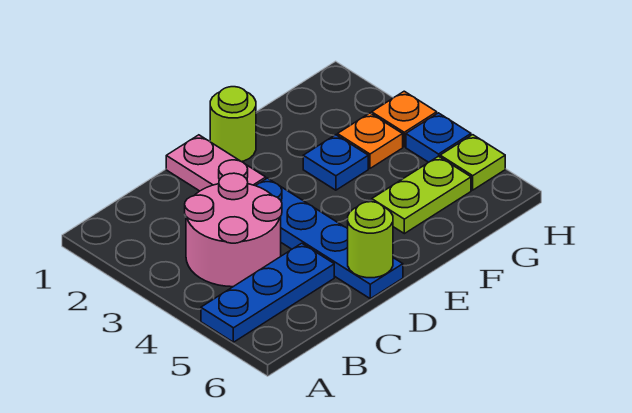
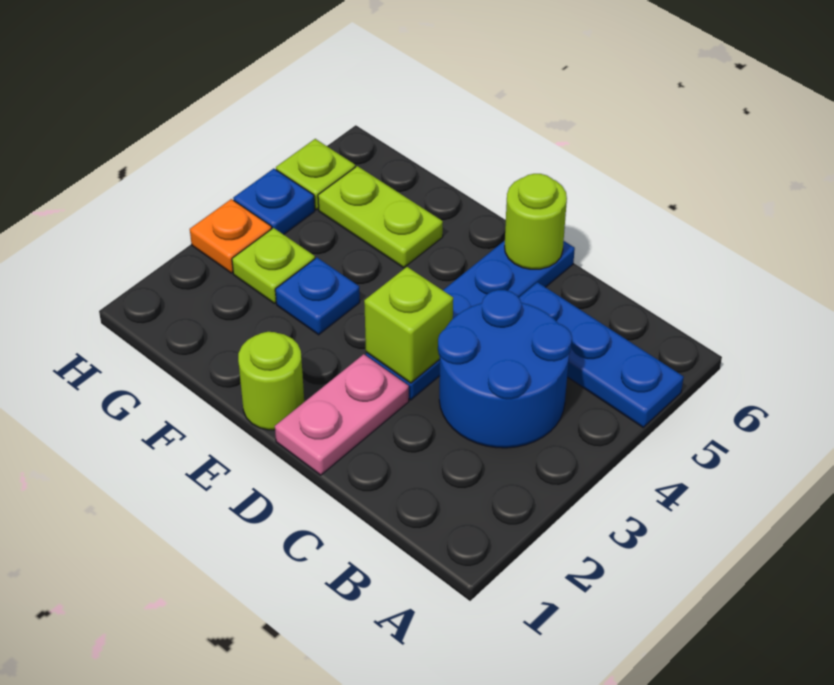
pink round brick B3:C4 level 1 -> blue round brick B3:C4 level 1
none -> lime brick D3 level 2
orange plate G3 level 1 -> lime plate G3 level 1

